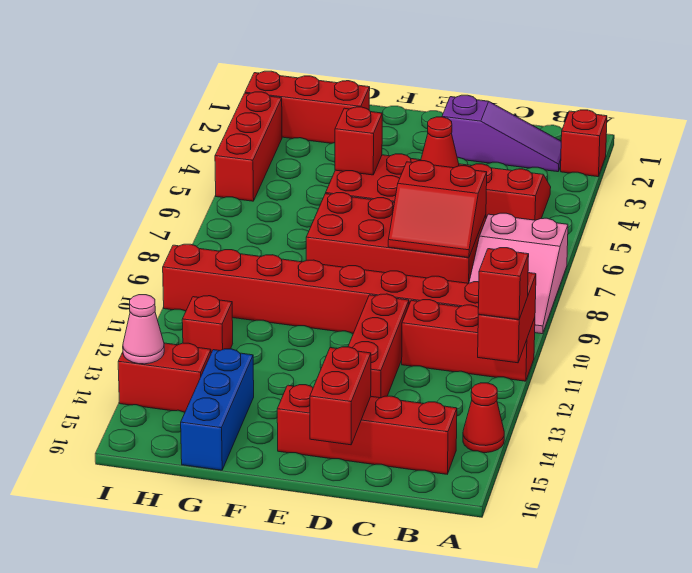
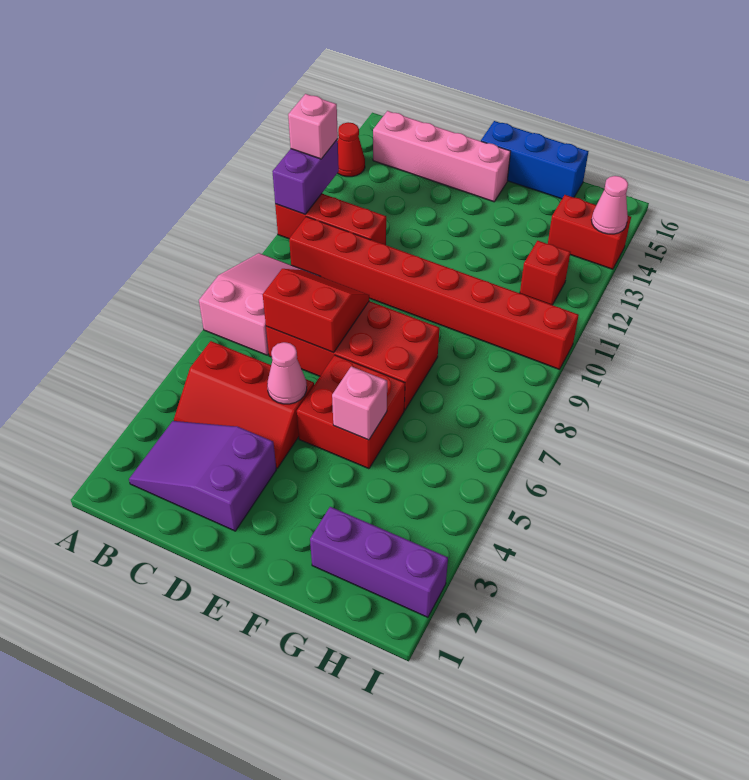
red brick A2 level 1 -> none
red brick A11:A12 level 2 -> purple brick A11:A12 level 2
red brick A12 level 3 -> pink brick A12 level 3
purple slope B2:D2 level 1 top D -> purple slope B2:D3 level 1 top D
red brick B15:E15 level 1 -> pink brick B15:E15 level 1
red cone D5 level 2 -> pink cone D5 level 2
red brick D11:D13 level 1 -> none
red brick D15:D16 level 2 -> none
red brick F5 level 2 -> pink brick F5 level 2
red brick G2:I2 level 1 -> purple brick G2:I2 level 1
blue brick G14:G16 level 1 -> blue brick E16:G16 level 1
red brick I3:I5 level 1 -> none

